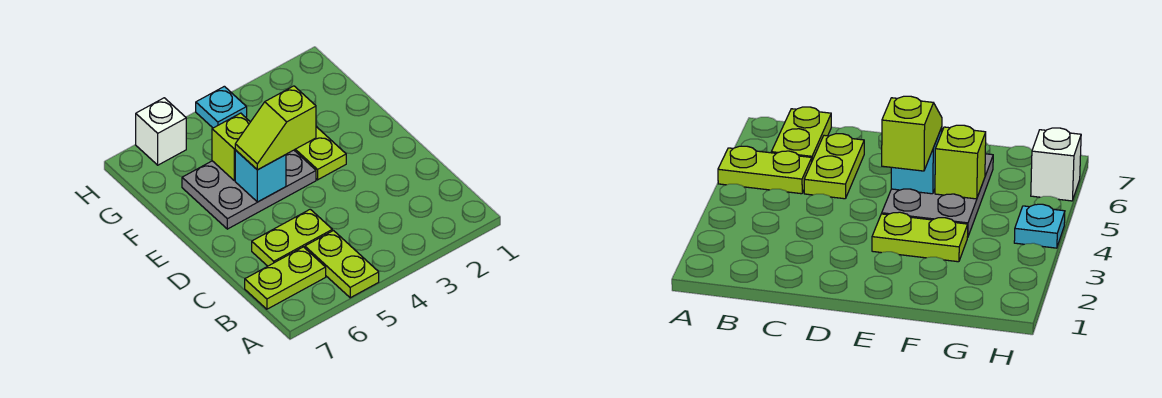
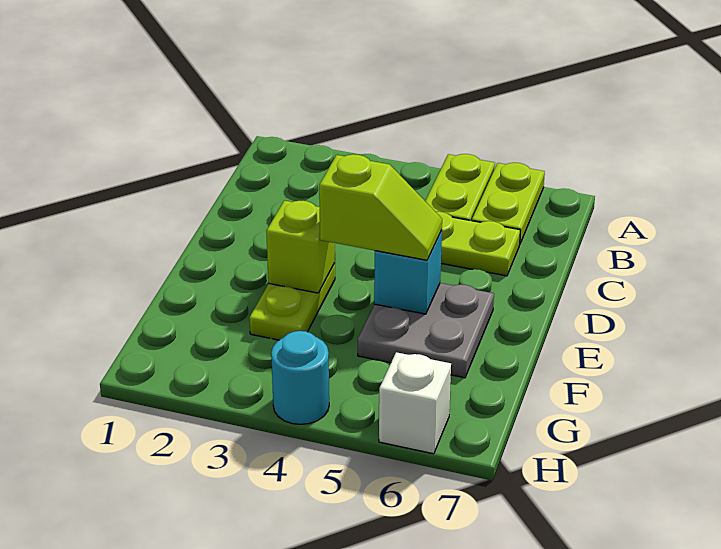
lime plate B6:B7 level 1 -> lime plate A6:B6 level 1
grey plate E4:F6 level 1 -> grey plate E5:F6 level 1
lime brick F5 level 2 -> lime brick E3 level 2
cyan plate H4 level 1 -> cyan round brick H4 level 1

